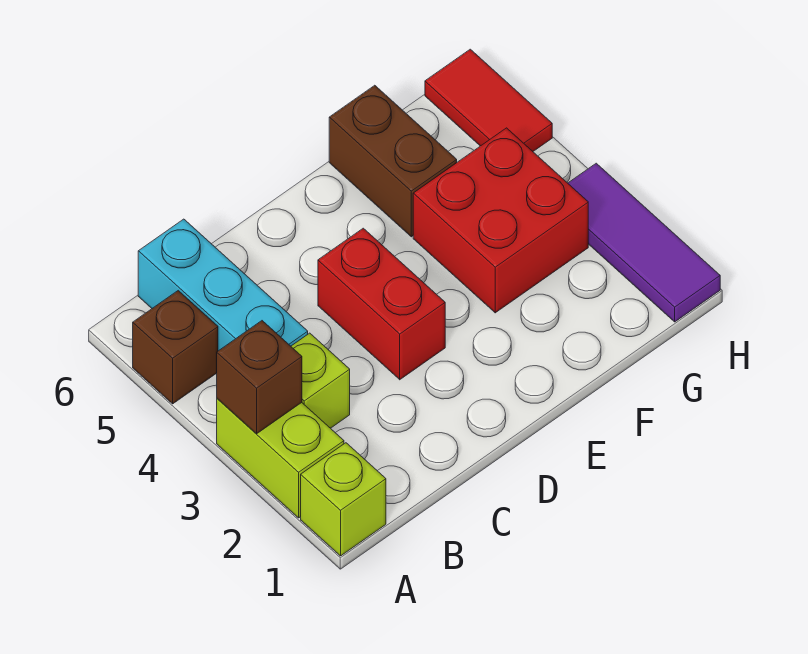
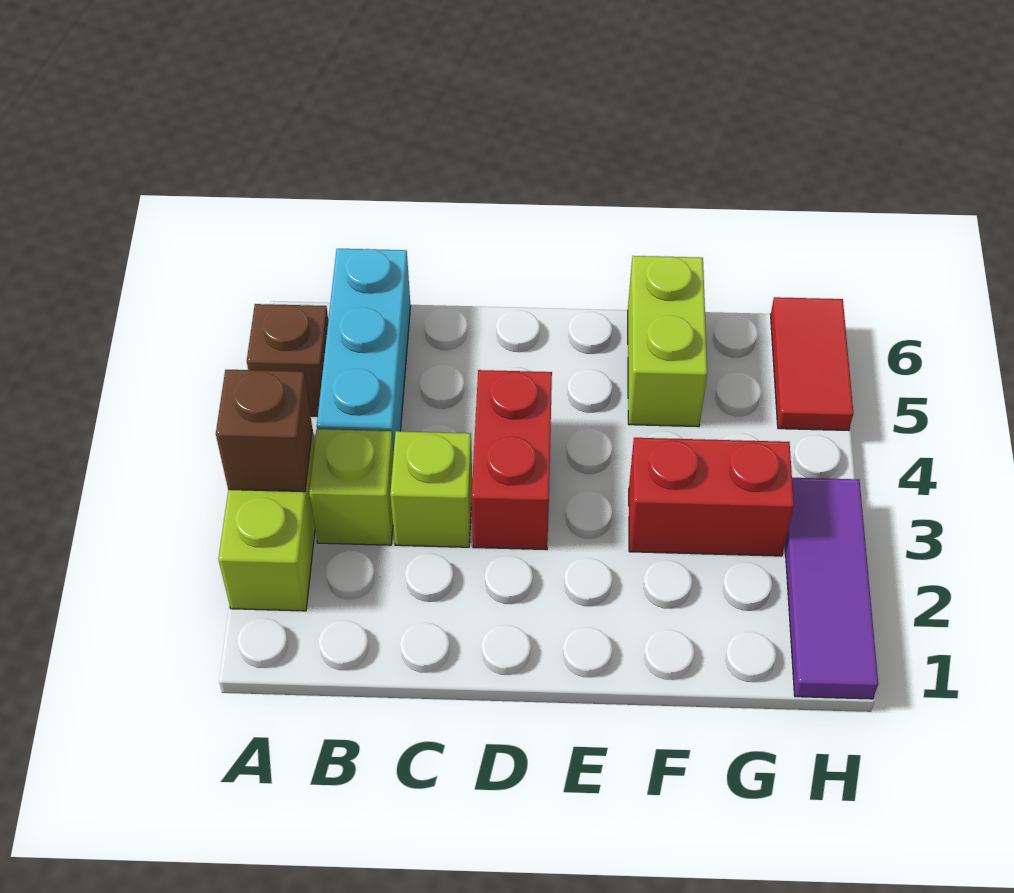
lime brick A1 level 1 -> lime brick C3 level 1
red brick F3:G4 level 1 -> red brick F3:G3 level 1
brown brick F5:F6 level 1 -> lime brick F5:F6 level 1

